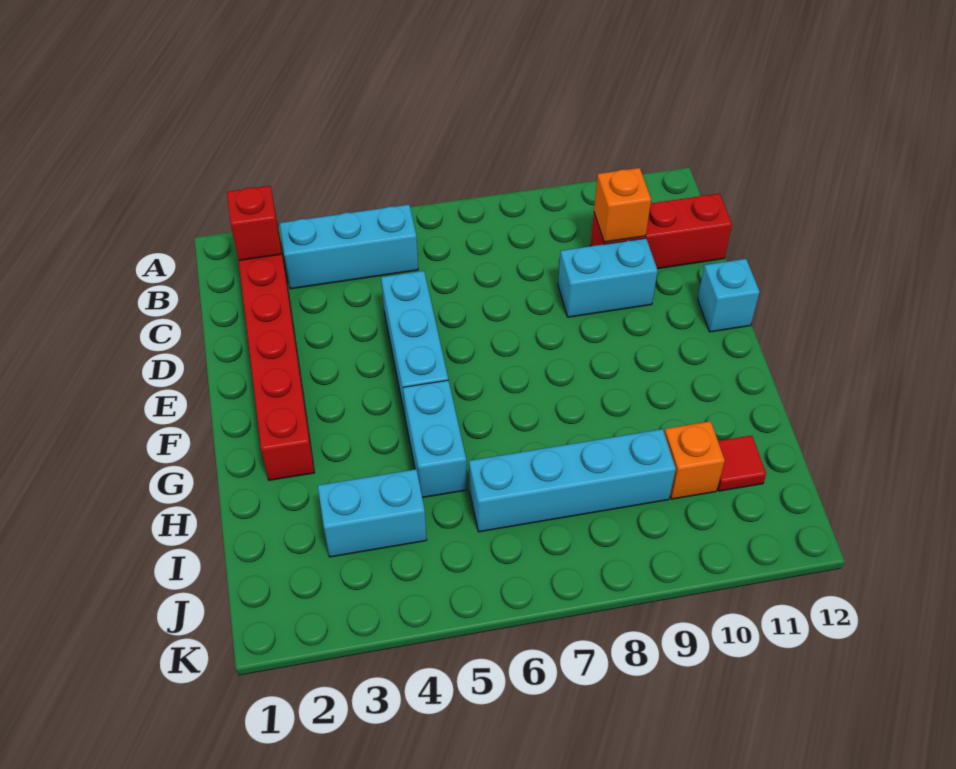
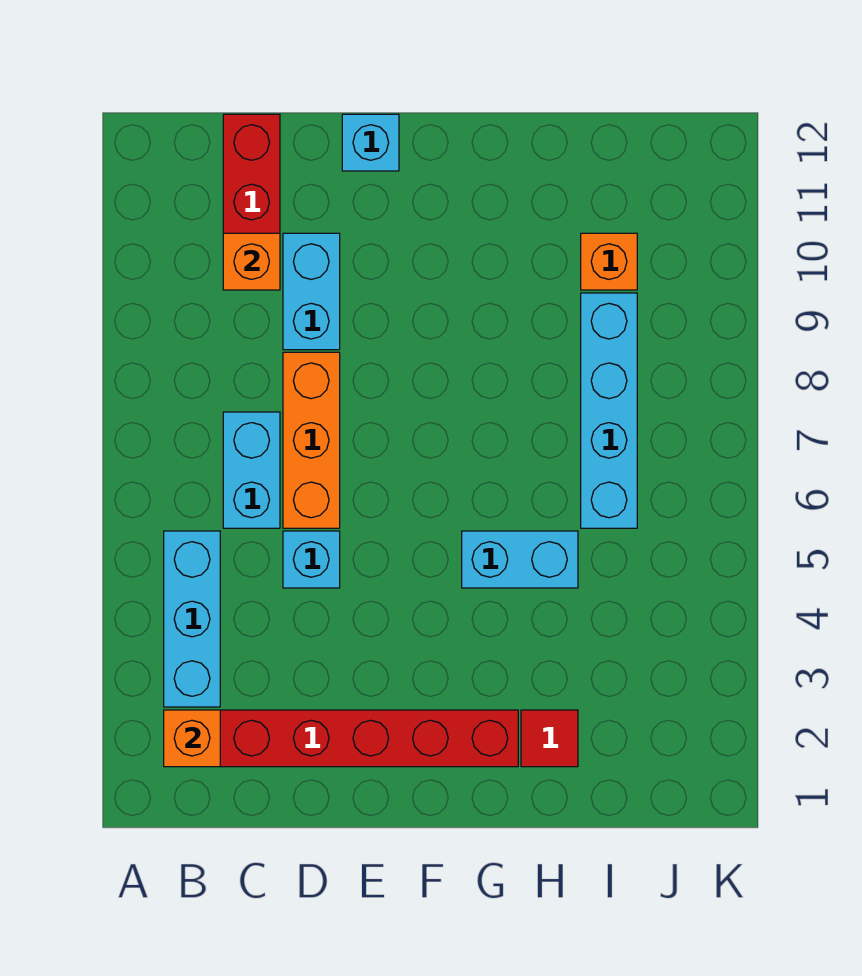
red brick B2 level 2 -> orange brick B2 level 2
cyan brick D5:F5 level 1 -> cyan brick D5 level 1
none -> orange brick D6:D8 level 1
cyan brick I3:I4 level 1 -> cyan brick C6:C7 level 1
red tile I11 level 1 -> red tile H2 level 1

